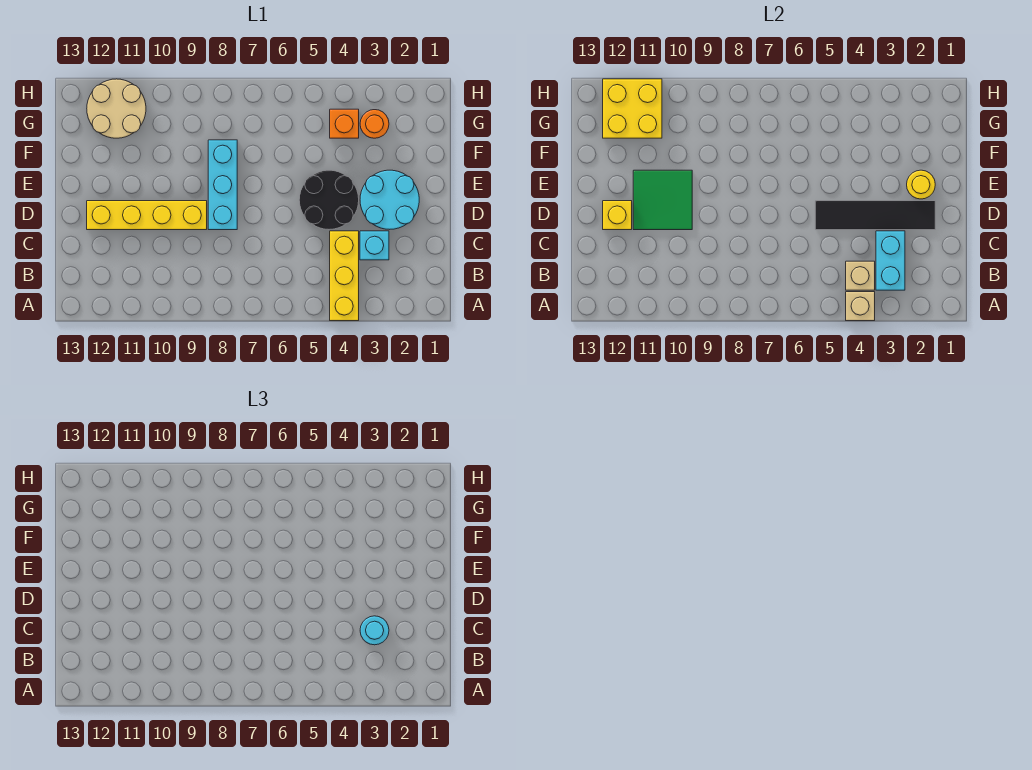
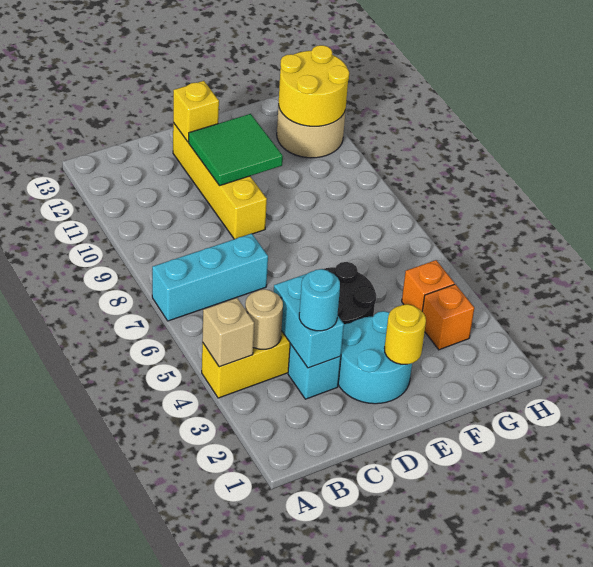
cyan brick B3:C3 level 2 -> cyan brick C3:C4 level 2
tan brick B4 level 2 -> tan round brick B4 level 2
black tile D2:D5 level 2 -> none
cyan brick D8:F8 level 1 -> cyan brick A7:C7 level 1
orange round brick G3 level 1 -> orange brick G3 level 1
yellow brick G11:H12 level 2 -> yellow round brick G11:H12 level 2

